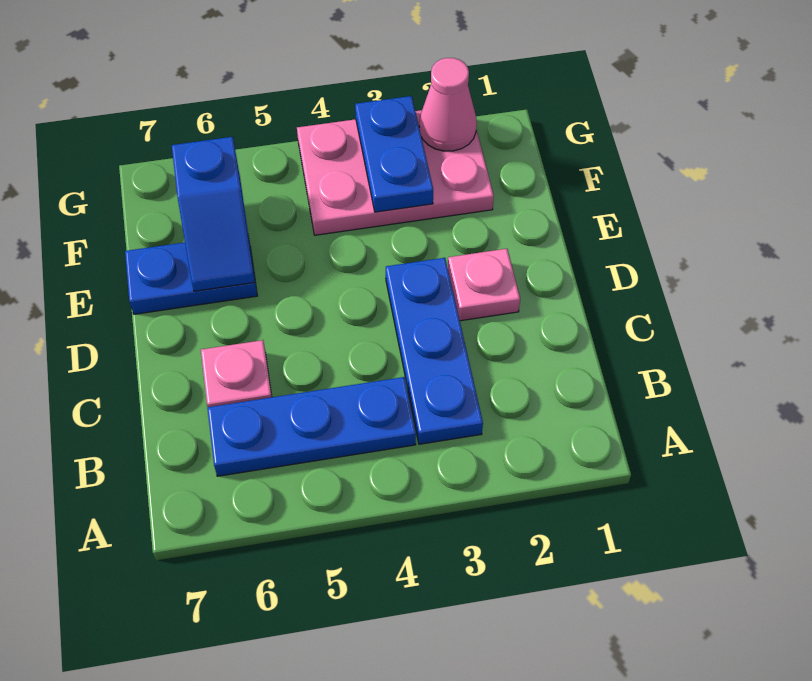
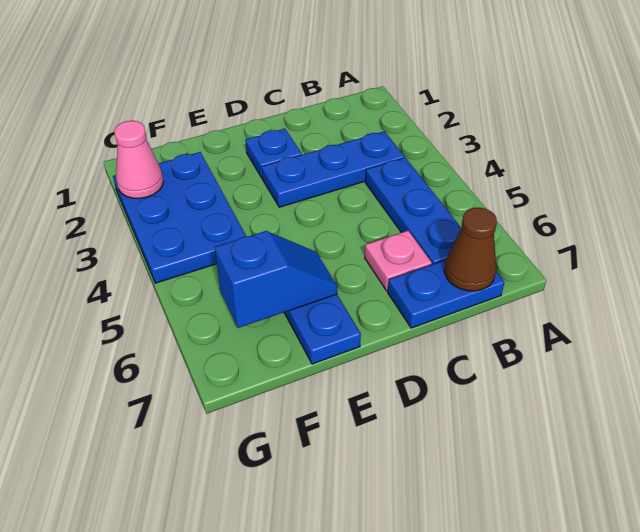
none -> brown cone B7 level 2
pink plate D2 level 1 -> blue plate D2 level 1
pink plate F2:G4 level 1 -> blue plate F2:G4 level 1
blue plate F3:G3 level 2 -> blue plate B7:C7 level 1

